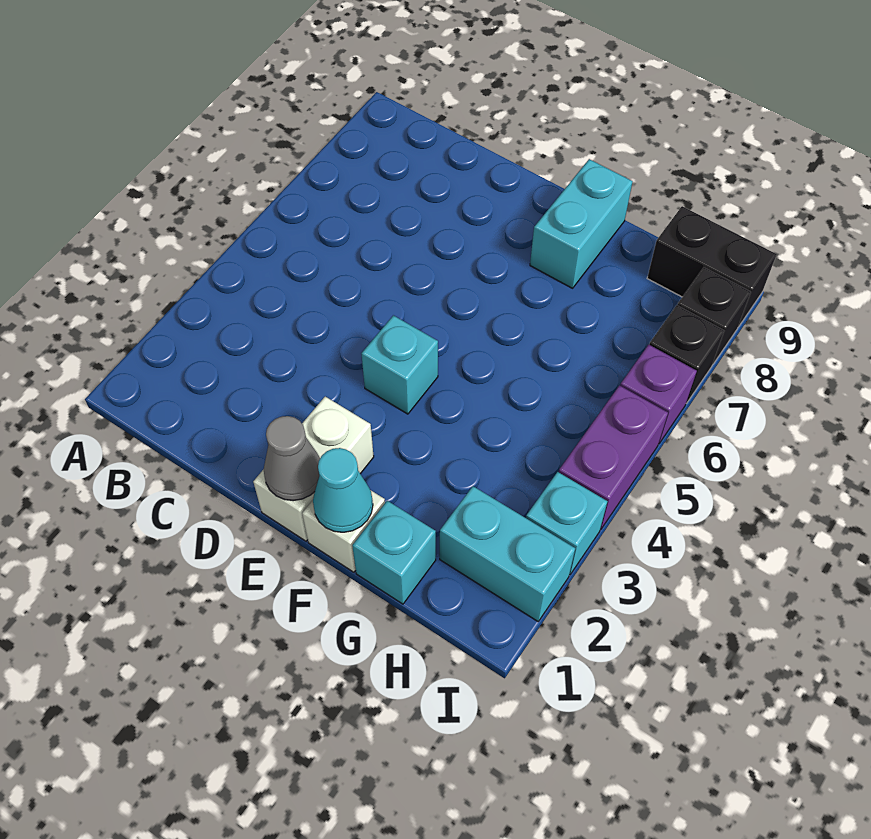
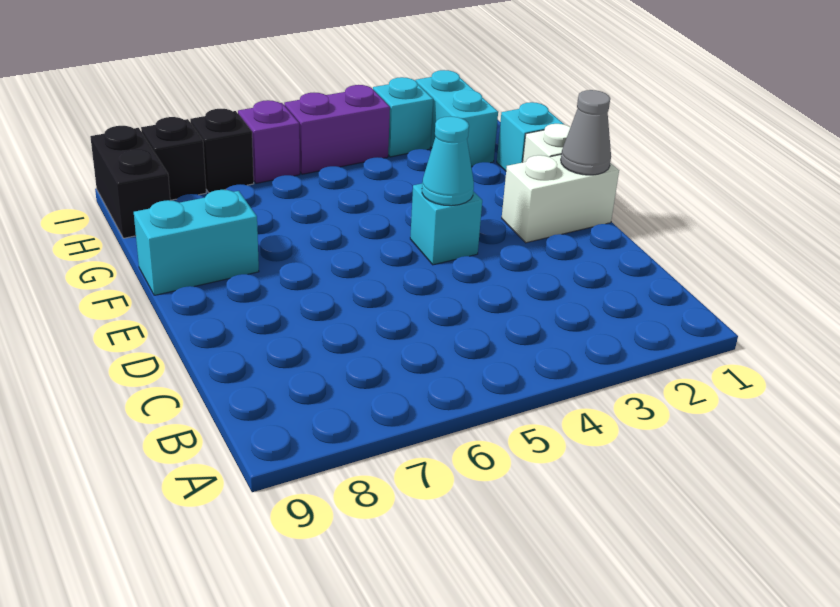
cyan cone F1 level 2 -> cyan cone E4 level 2

